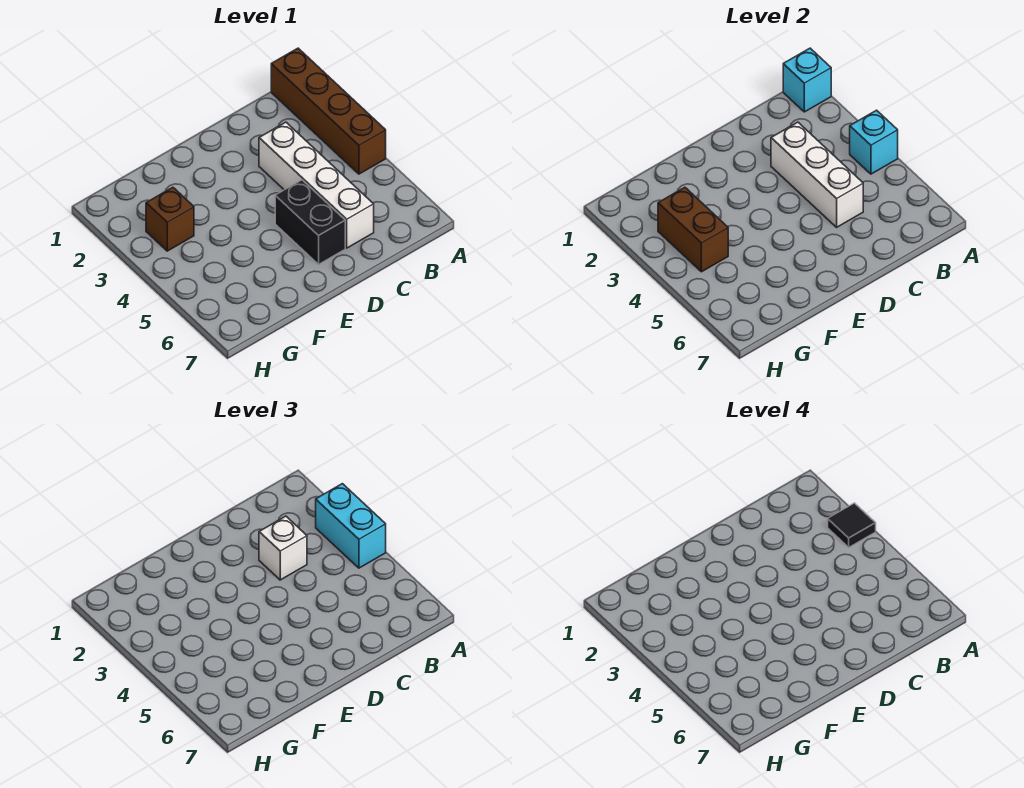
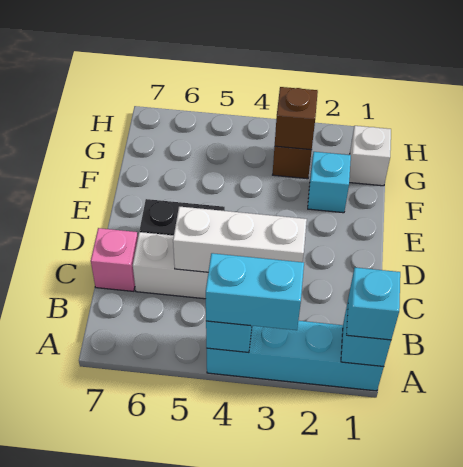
brown brick A1:A4 level 1 -> cyan brick A1:A4 level 1
none -> cyan brick A1 level 3
black tile A3 level 4 -> none
white brick C3 level 3 -> white brick G1 level 1
none -> pink brick C7 level 1
none -> cyan brick F2 level 1
brown brick G3:G4 level 2 -> brown brick G3 level 2

